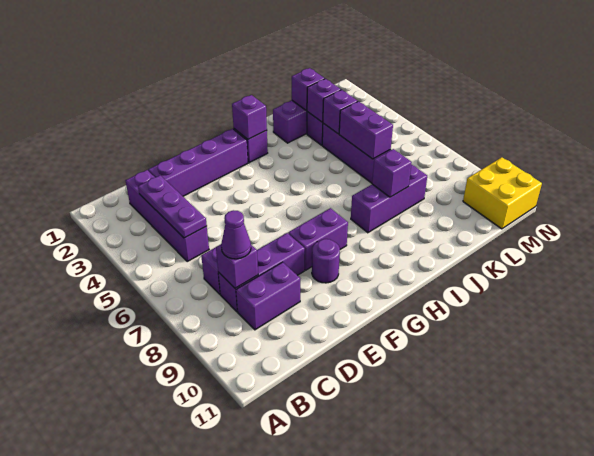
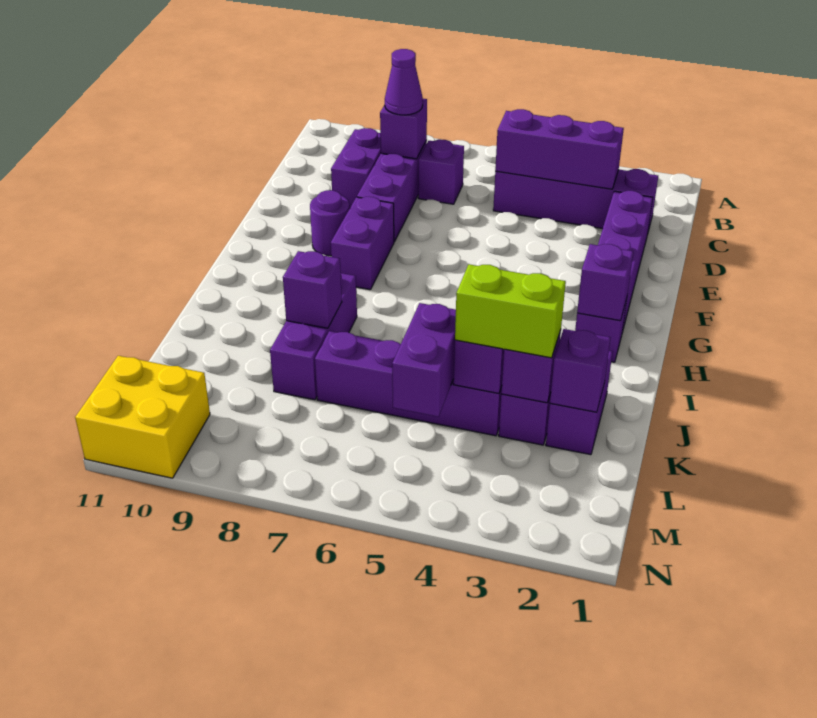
purple plate C3:C5 level 2 -> purple brick C3:C5 level 2
none -> lime brick K3:K4 level 3
purple brick K5:K6 level 2 -> purple brick K5:L5 level 2

